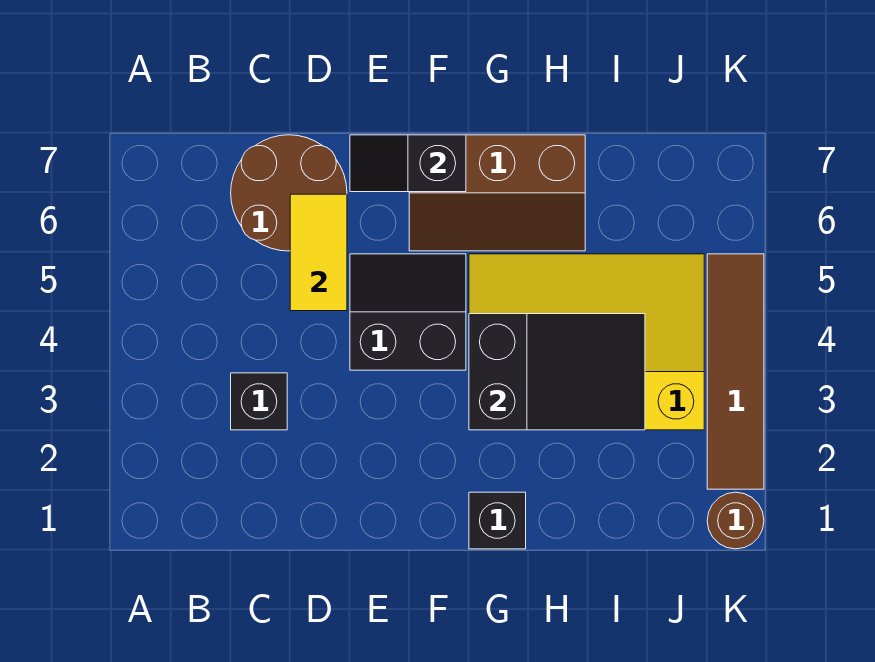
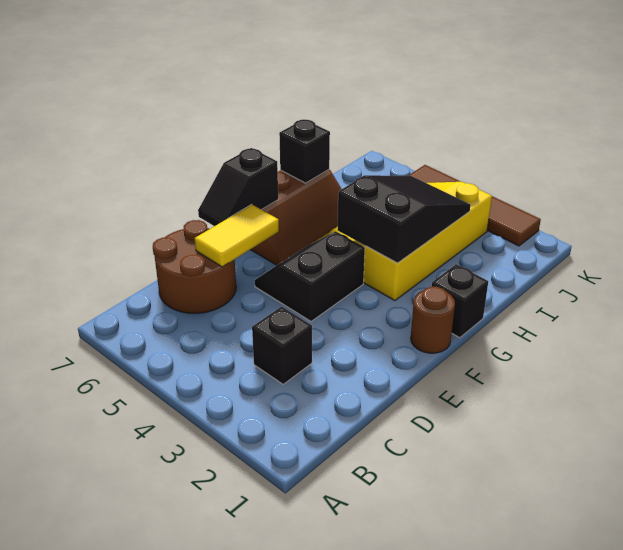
yellow tile D5:D6 level 2 -> yellow tile D6:E6 level 2
none -> black brick H7 level 2
brown round brick K1 level 1 -> brown round brick F1 level 1

